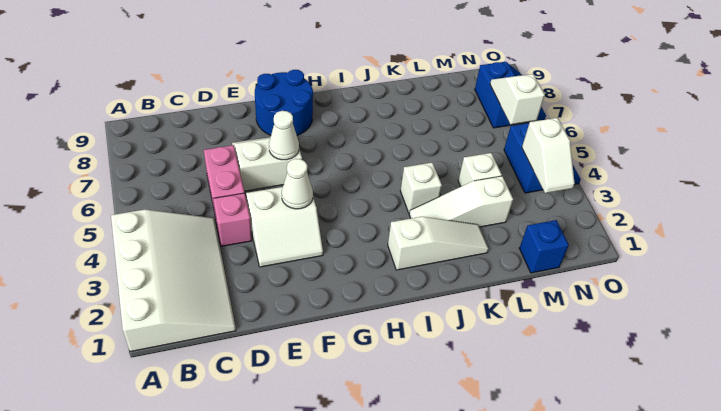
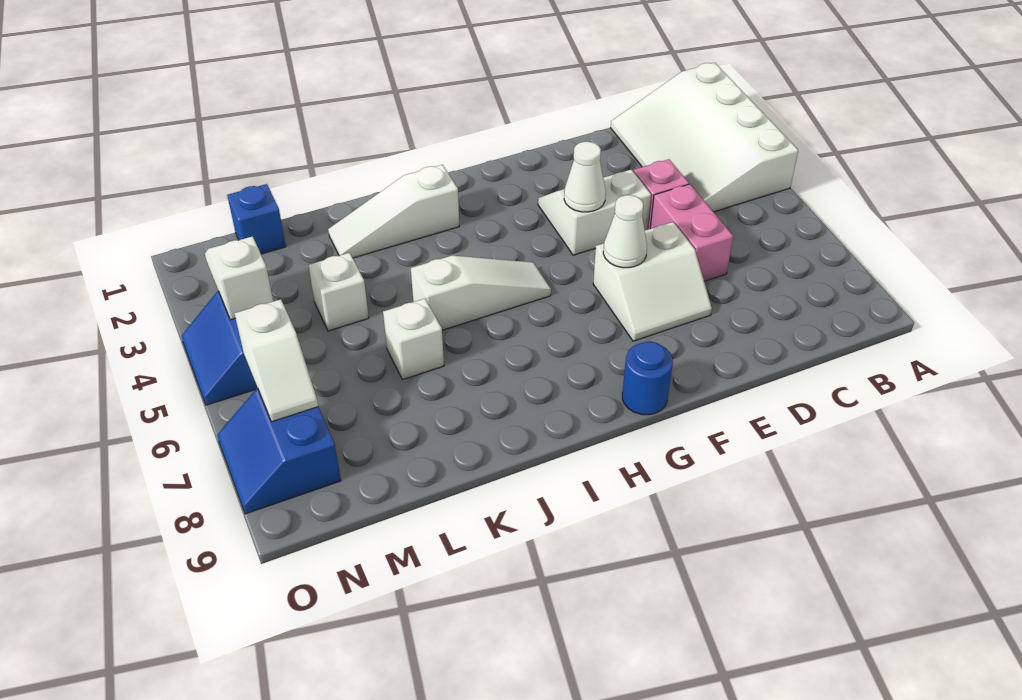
blue round brick F8:G9 level 1 -> blue round brick G9 level 1
white slope J3:L3 level 1 top L -> white slope H5:J5 level 1 top J
white brick J4 level 1 -> white brick K6 level 1

